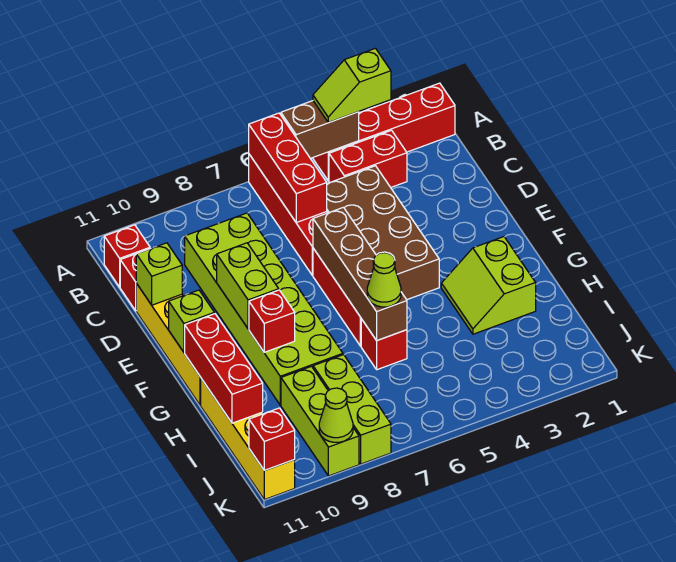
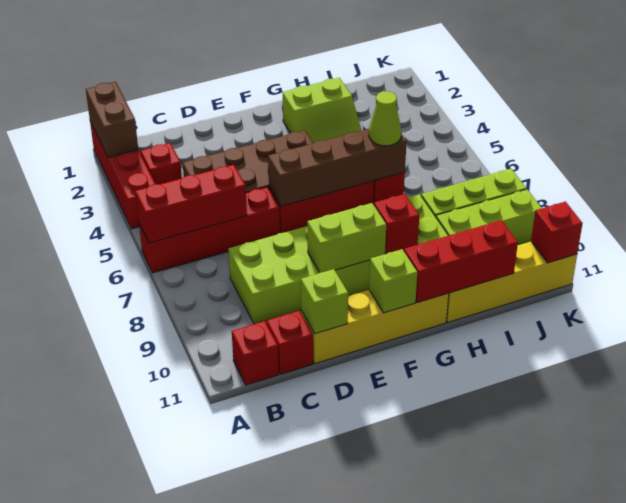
lime slope A3:A4 level 3 top 3 -> none
brown brick A4:A5 level 2 -> brown brick A1:A2 level 2
red brick B3:B4 level 1 -> red brick B3 level 1
lime cone K9 level 2 -> none

